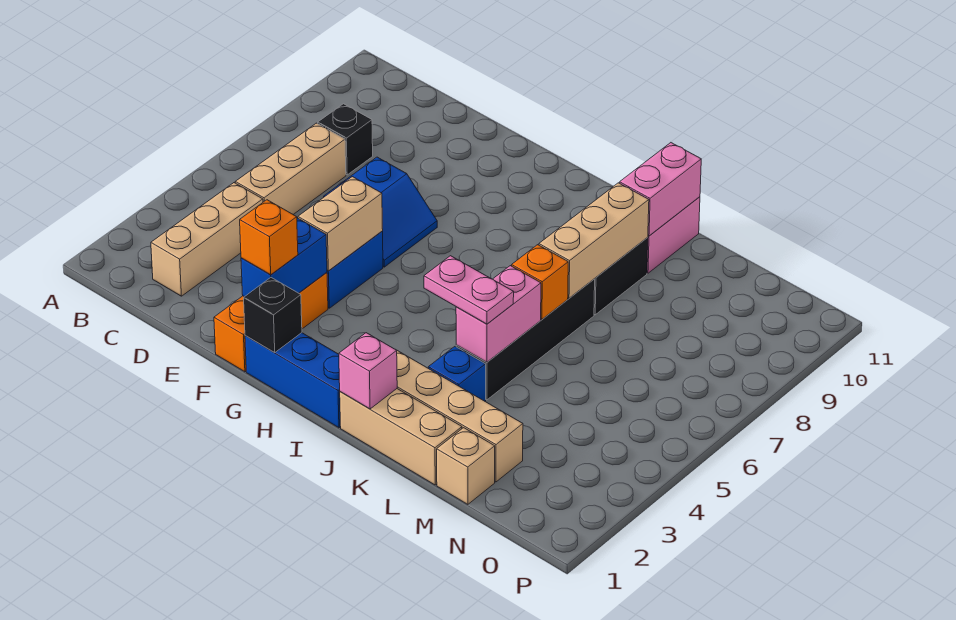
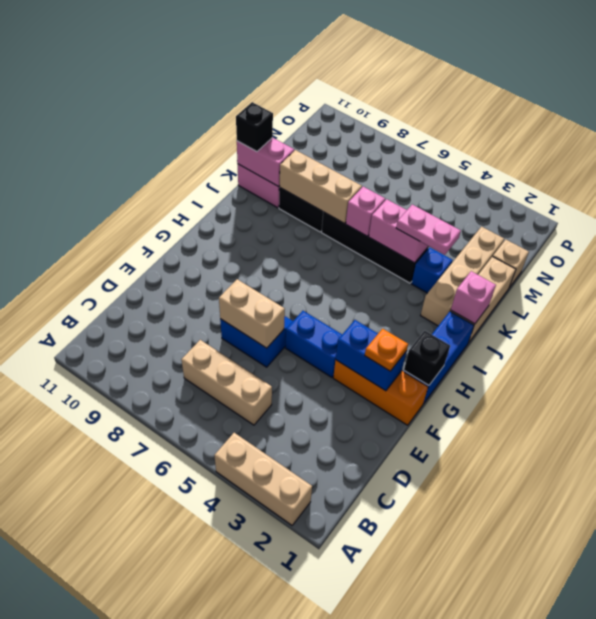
tan brick C2:C4 level 1 -> tan brick A2:A4 level 1
black brick C8 level 1 -> black brick K11 level 3
orange brick F2 level 3 -> orange plate F2 level 3
tan brick F4:F5 level 2 -> tan brick E6:E7 level 2
pink plate J4:K4 level 3 -> pink plate K3:K4 level 3
orange brick K6 level 2 -> pink brick K6 level 2

